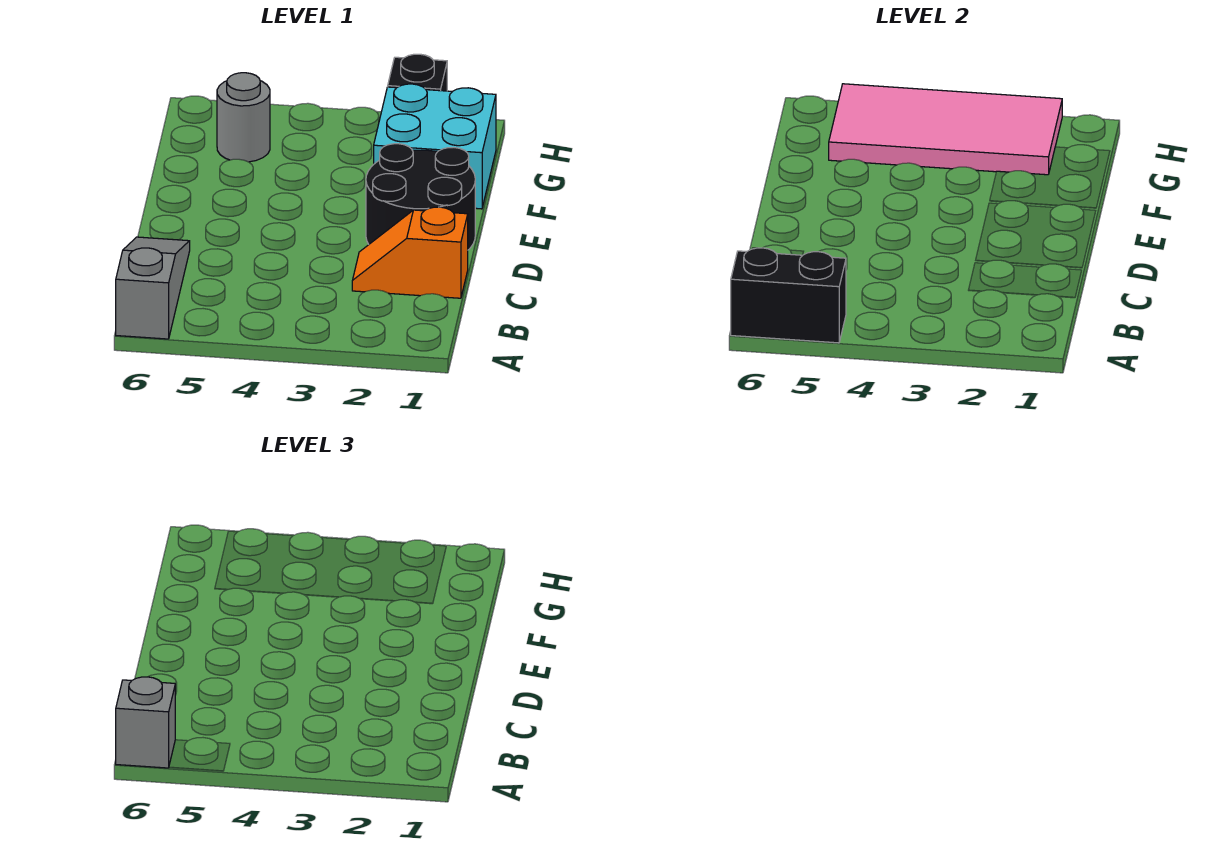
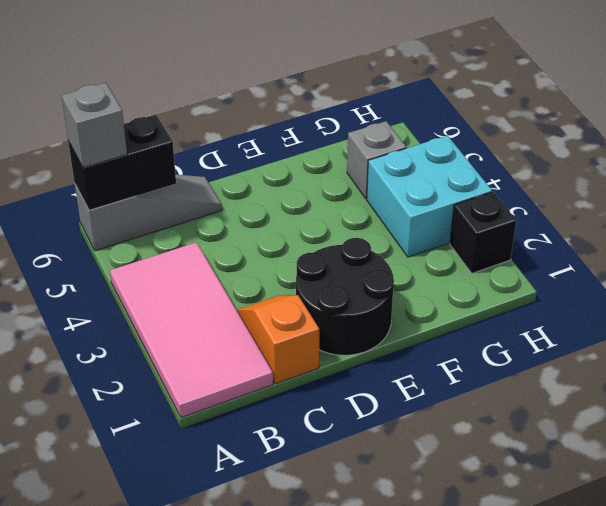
black brick A5:A6 level 2 -> black brick A6:B6 level 2
cyan brick F1:G2 level 1 -> cyan brick G3:H4 level 1
pink tile G2:H5 level 2 -> pink tile A1:B4 level 1
grey round brick G5 level 1 -> grey brick G5 level 1

